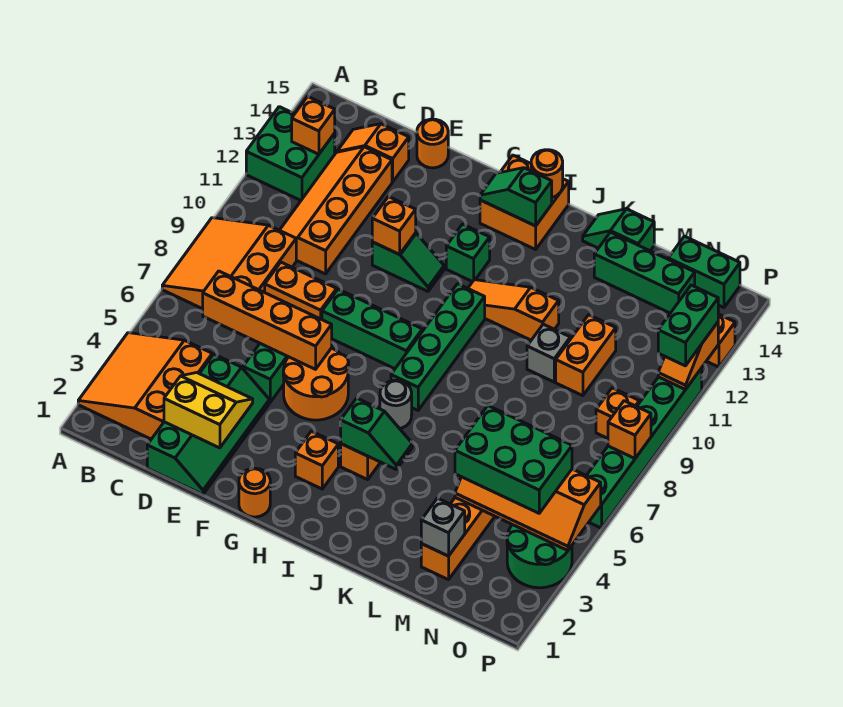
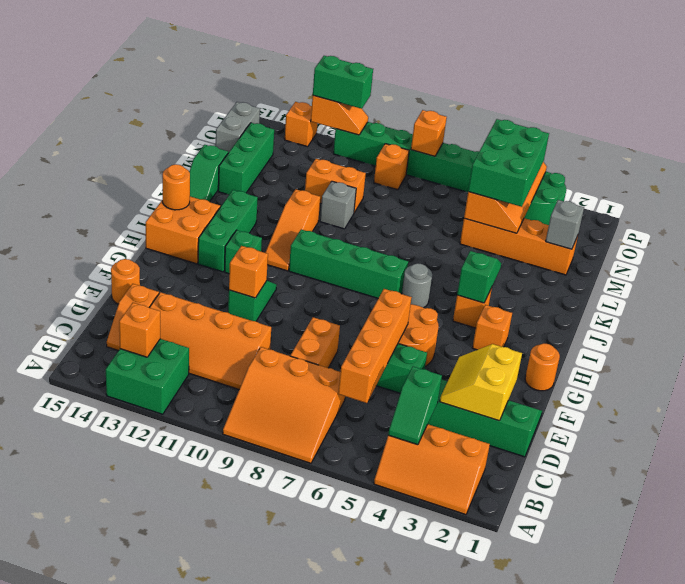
orange slope A2:C4 level 1 top C -> orange slope A2:B4 level 1 top B
green brick F8:H8 level 1 -> green brick H13:J13 level 1
green slope H14:I14 level 2 top I -> green slope B4:C4 level 2 top C
green brick N15:O15 level 1 -> grey brick N15:O15 level 1

